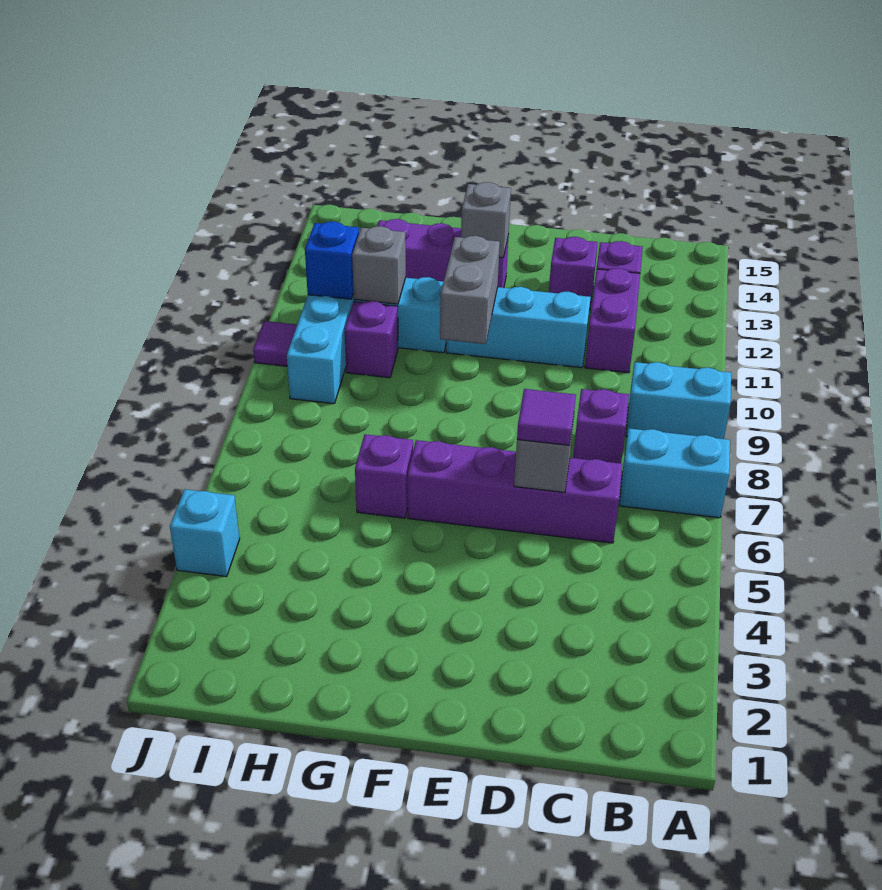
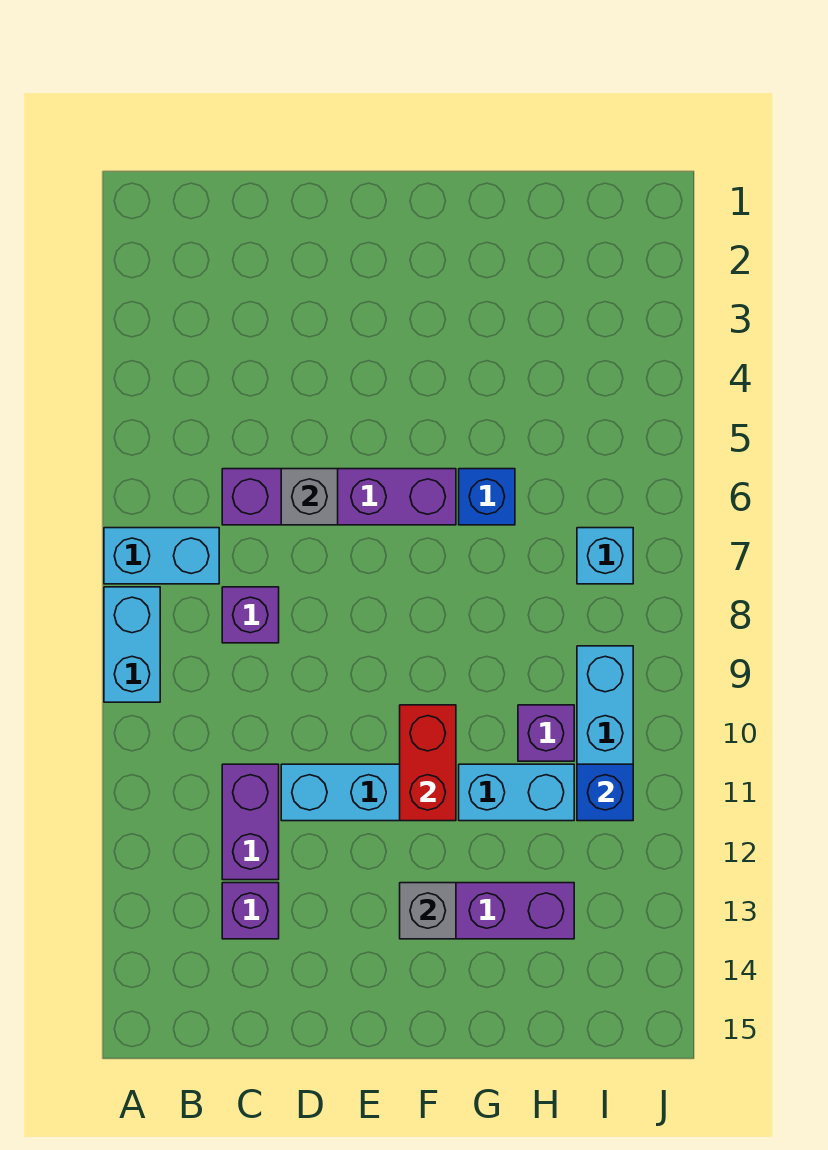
cyan brick A9:B9 level 1 -> cyan brick A8:A9 level 1
purple tile D6 level 3 -> none
purple brick D13 level 1 -> none
grey brick F10:F11 level 2 -> red brick F10:F11 level 2
purple brick G6 level 1 -> blue brick G6 level 1
grey brick H11 level 2 -> none
cyan brick J4 level 1 -> cyan brick I7 level 1
purple tile J10 level 1 -> none

